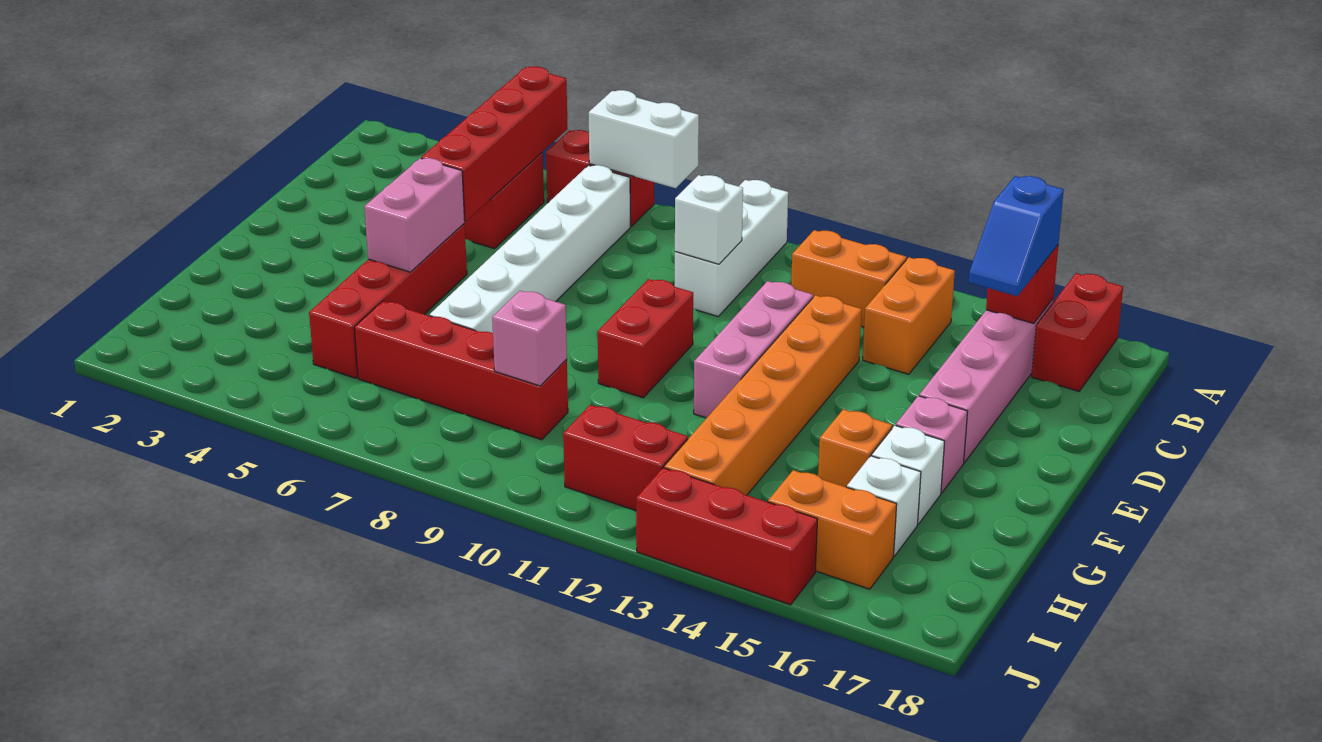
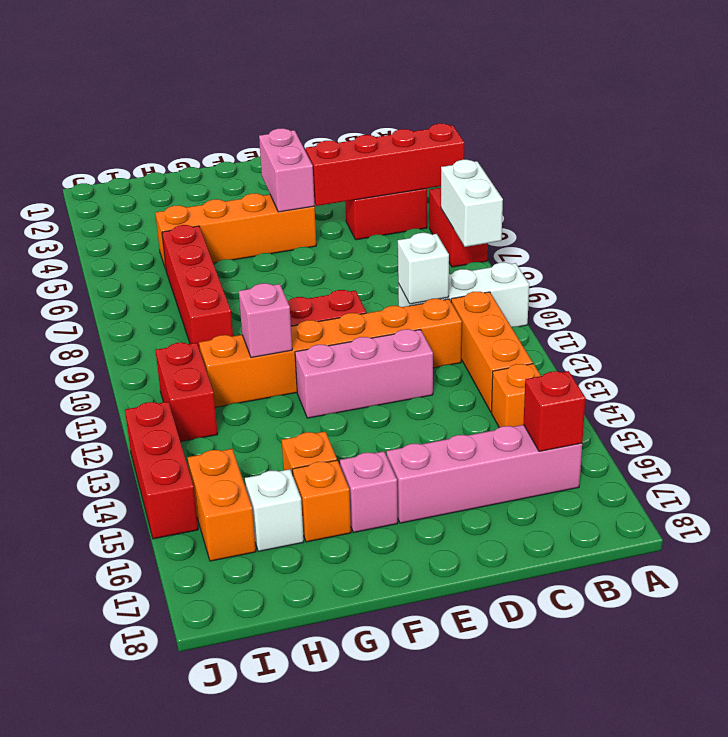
red brick A17:B17 level 1 -> none
white brick B7:G7 level 1 -> none
orange brick B12:B13 level 1 -> orange brick B11:B13 level 1
orange brick B14:C14 level 1 -> orange brick B14 level 1
blue slope B16:C16 level 3 top B -> none
orange brick D13:I13 level 1 -> orange brick C11:H11 level 1
red brick E5:H5 level 1 -> orange brick E5:H5 level 1
pink brick E5:F5 level 2 -> pink brick E4:E5 level 2
white brick G16 level 1 -> orange brick G16 level 1
pink brick H9 level 2 -> pink brick G11 level 2

